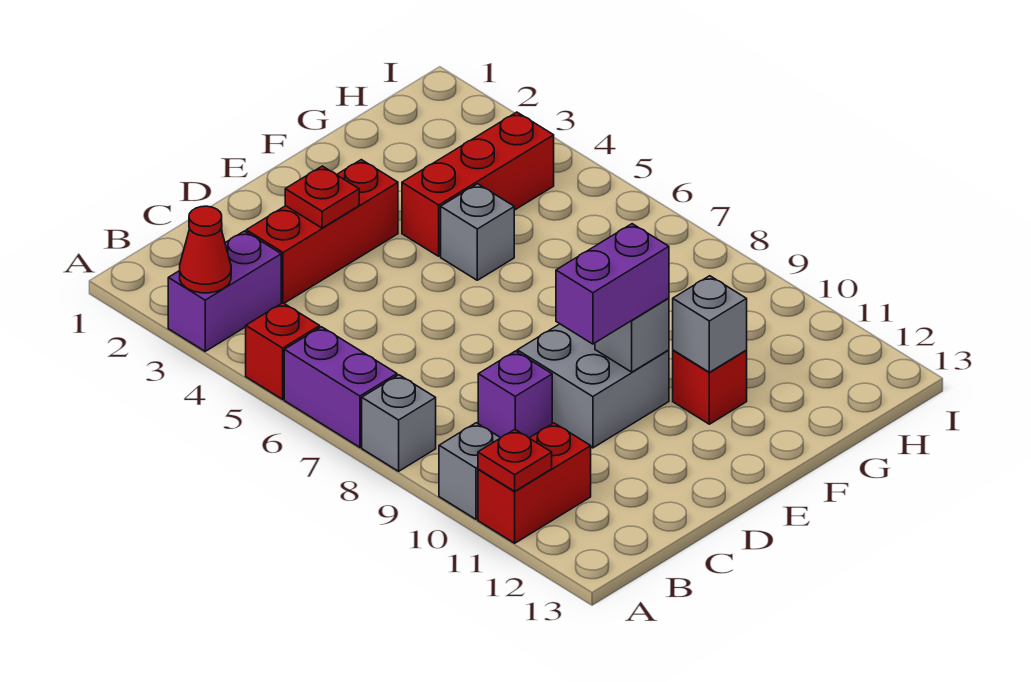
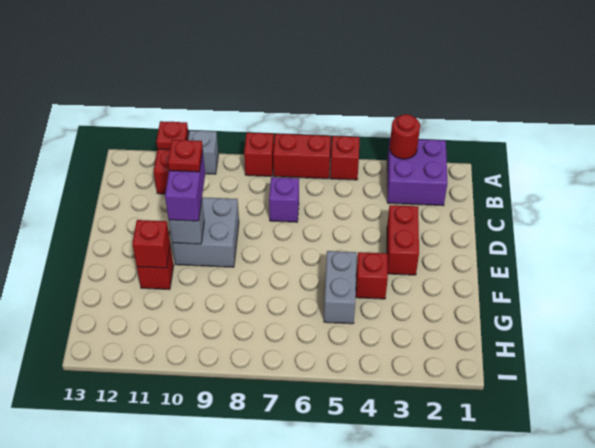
purple brick A3:B3 level 1 -> purple brick A2:B3 level 1
red cone A3 level 2 -> red round brick A3 level 2
purple brick A6:A7 level 1 -> red brick A6:A7 level 1
grey brick A8 level 1 -> red brick A8 level 1
red brick C3:E3 level 1 -> red brick D3:E3 level 1
purple brick C9 level 1 -> purple brick C7 level 1
red plate D3 level 2 -> red plate D10 level 4
red brick F4:H4 level 1 -> red brick F4 level 1
grey brick F5 level 1 -> grey brick F5:G5 level 1
grey brick F11 level 2 -> red brick F11 level 2

